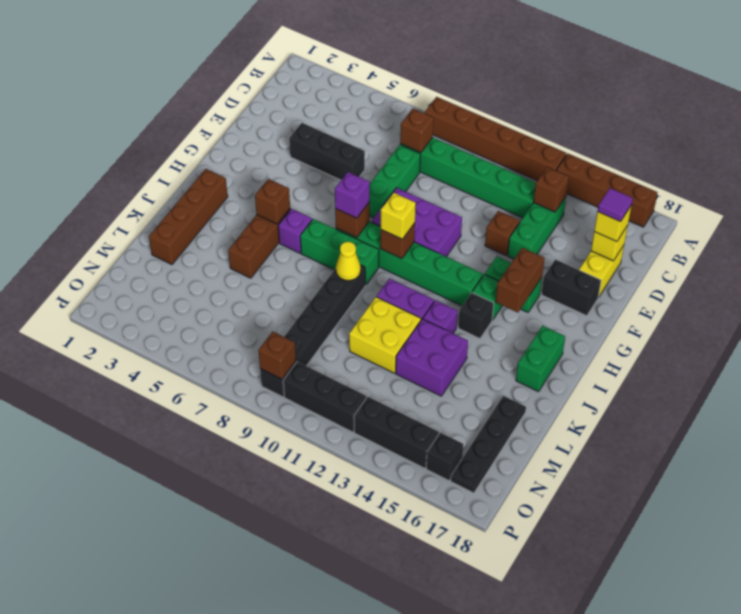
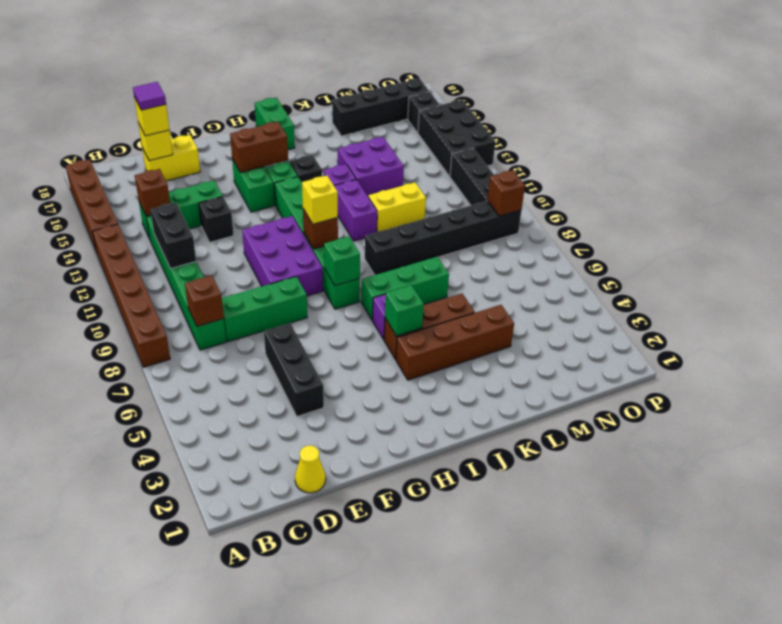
brown brick E13 level 1 -> black brick E13 level 1
black brick F16:F17 level 1 -> black brick C11:C12 level 2
brown brick H8 level 2 -> green brick H8 level 2
purple brick H8 level 3 -> none
brown brick I2:L2 level 1 -> brown brick I4:L4 level 1
brown brick I5 level 2 -> green brick I5 level 2
green brick I7:I9 level 1 -> green brick I7:K7 level 1
green brick I17:J17 level 1 -> green brick I17:I18 level 1
yellow cone J9 level 2 -> yellow cone D1 level 1
yellow brick K11:L12 level 1 -> yellow brick K11:L11 level 1
black plate L17:O17 level 1 -> black brick L17:O17 level 1
black brick O13:O15 level 1 -> black brick O13:P15 level 1

